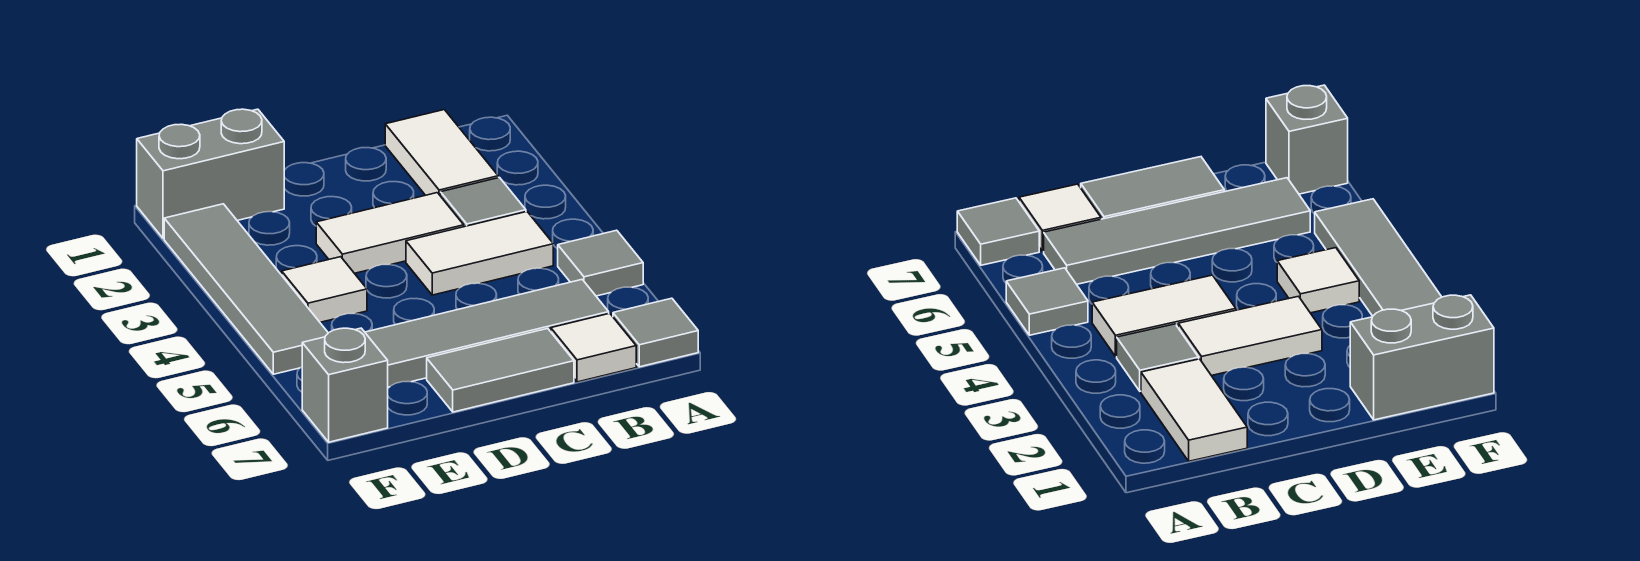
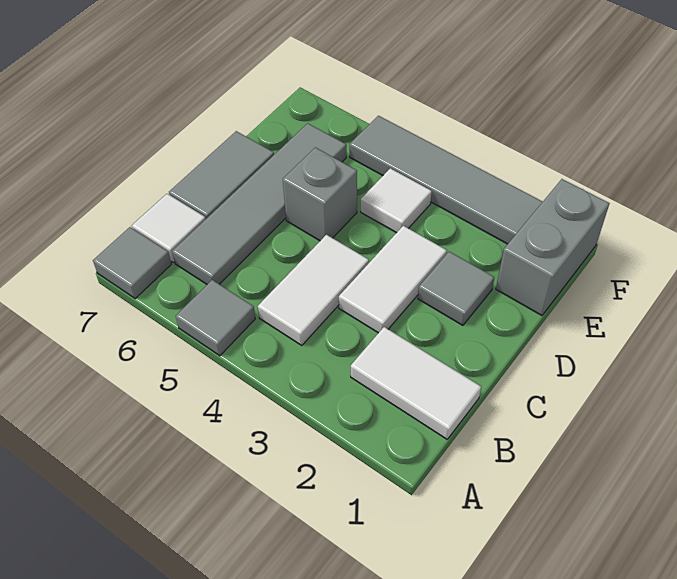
grey tile B3 level 1 -> grey tile D2 level 1
grey brick F7 level 1 -> grey brick D5 level 1

